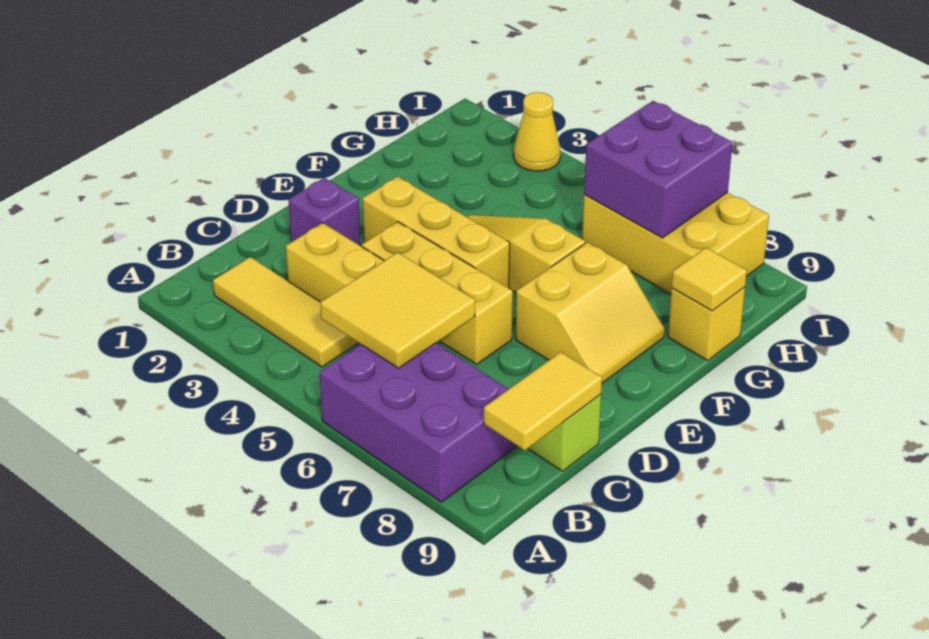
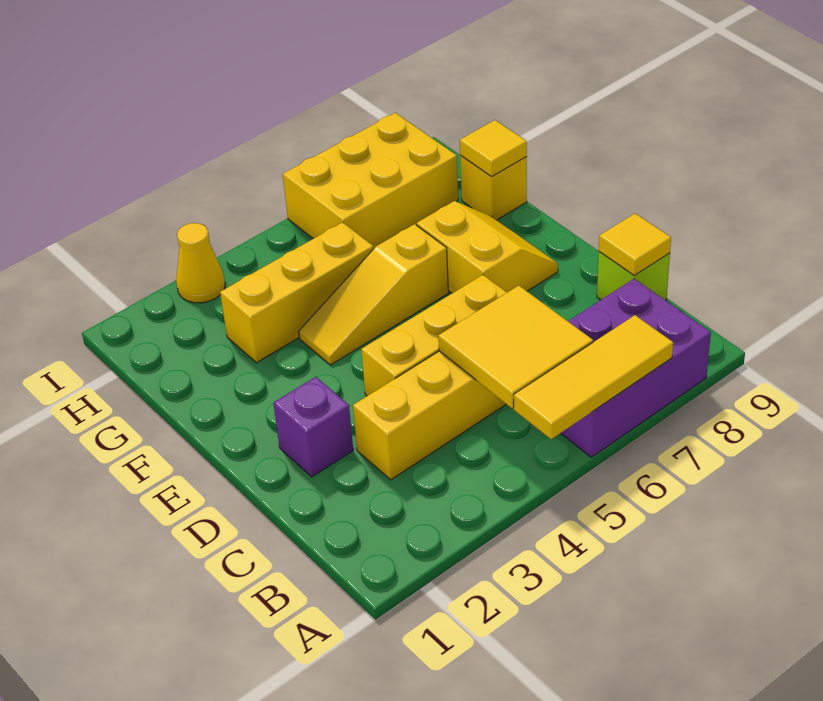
yellow tile B2:B4 level 1 -> yellow tile A5:A7 level 2
yellow tile B9:C9 level 2 -> yellow tile C9 level 2
yellow brick E3:E5 level 1 -> yellow brick G3:G5 level 1
purple brick H6:I7 level 2 -> none

